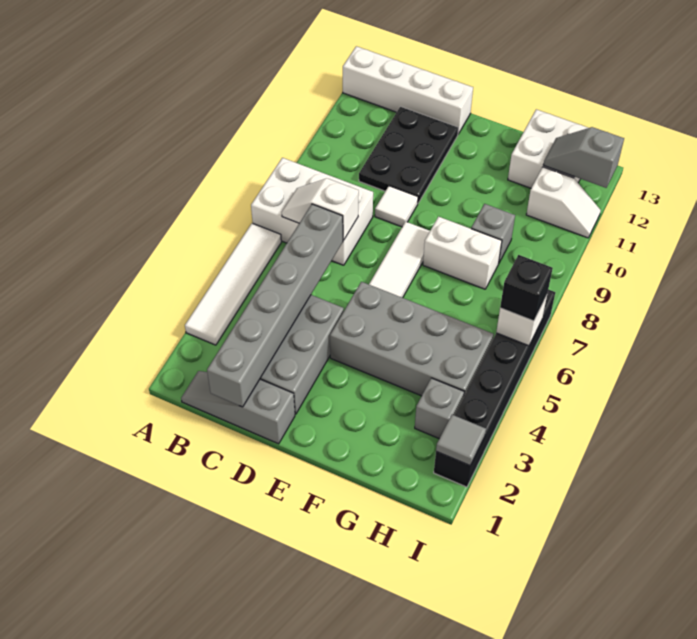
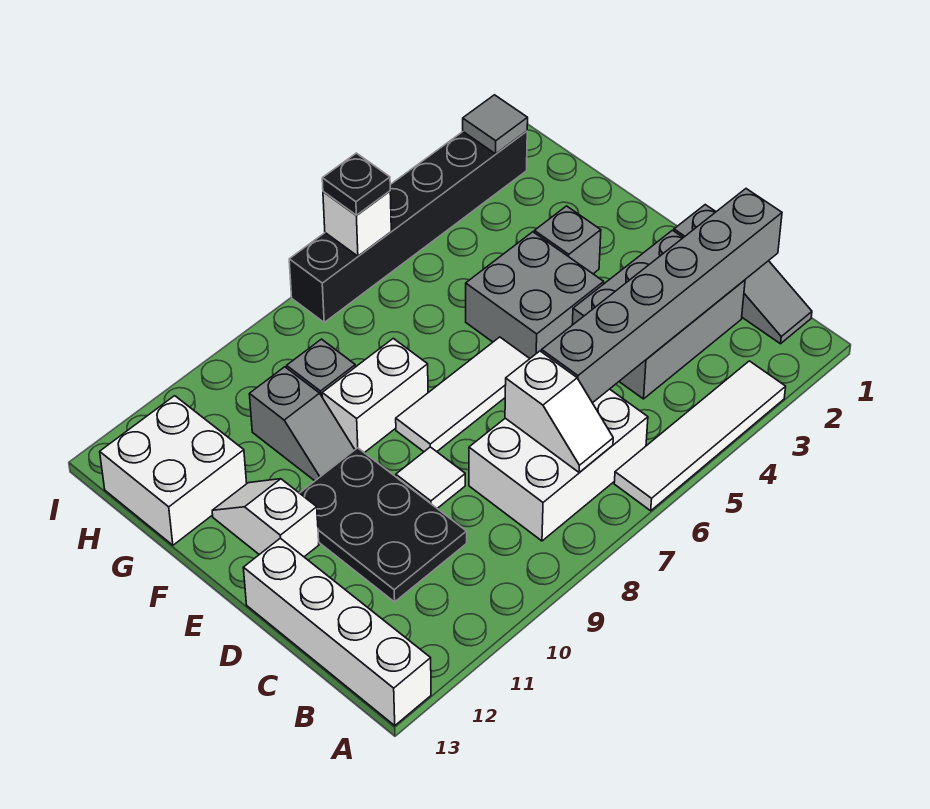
white brick A7:C8 level 1 -> white brick B6:C8 level 1
black plate C10:D12 level 1 -> black plate C10:E11 level 1
grey brick E4:H5 level 1 -> grey brick E4:F5 level 1
white brick F8:G8 level 1 -> white brick F8:F9 level 1
grey brick H3 level 1 -> grey brick F3 level 1
white slope H11:I11 level 1 top H -> white slope E12:F12 level 1 top E
grey slope H12:I12 level 2 top I -> grey slope F10:G10 level 1 top G
black brick I6 level 3 -> black plate I6 level 3

